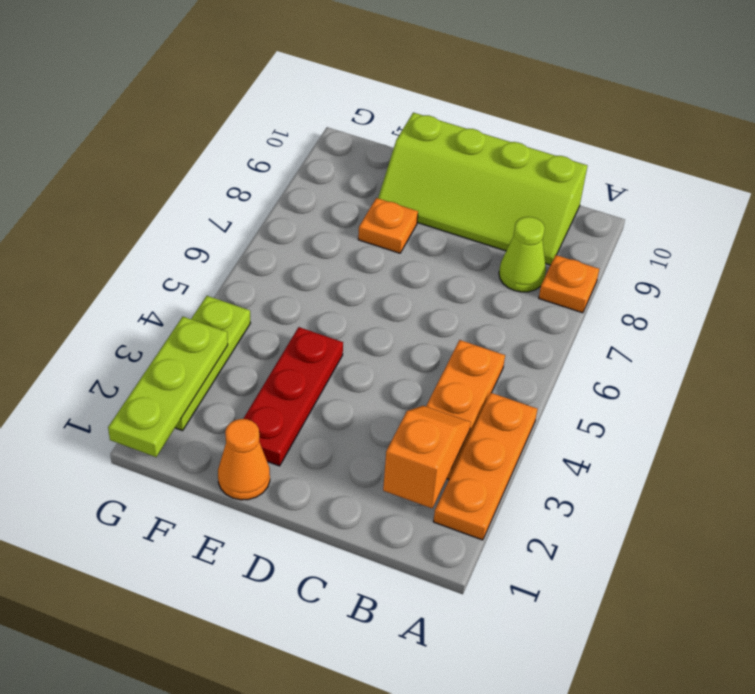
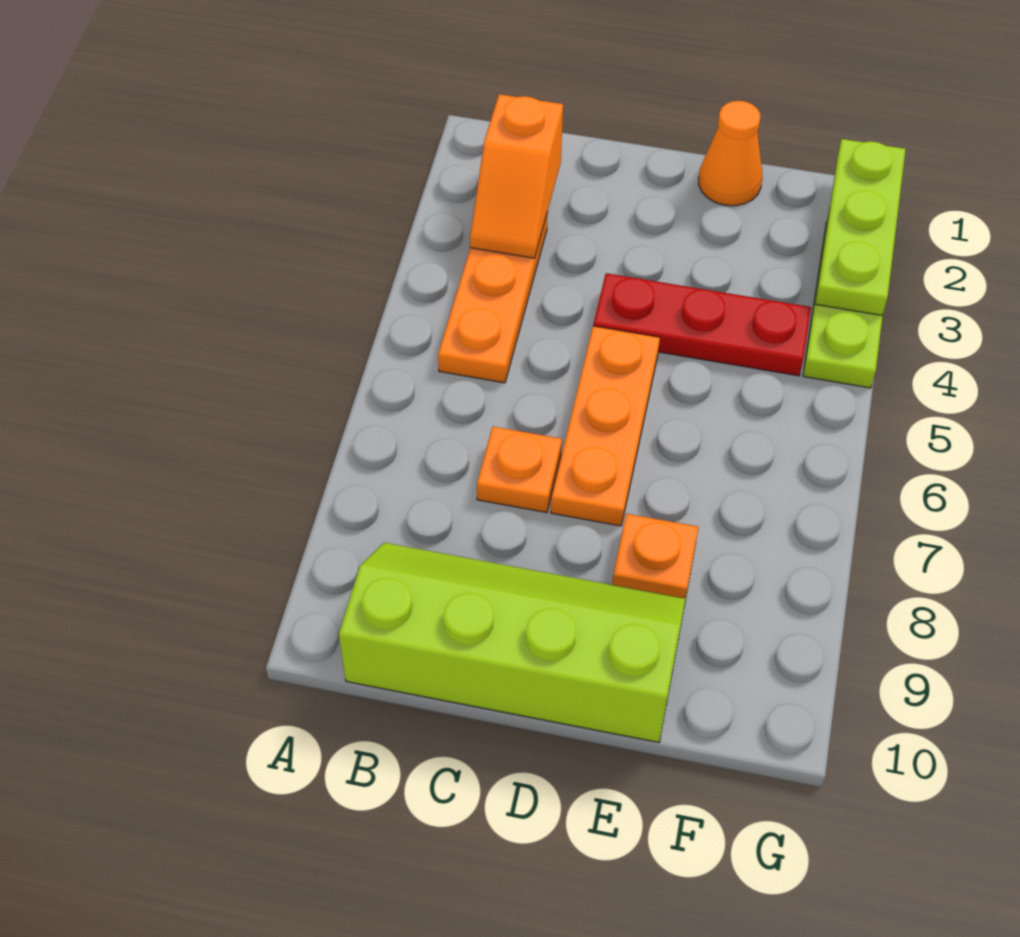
orange plate A2:A4 level 1 -> orange plate D5:D7 level 1
orange plate A8 level 1 -> orange plate C7 level 1
lime cone B8 level 1 -> none
red plate E2:E4 level 1 -> red plate D4:F4 level 1

